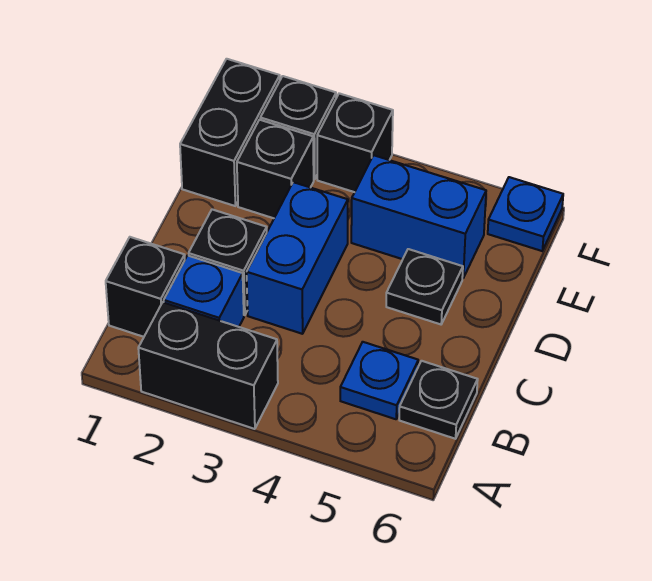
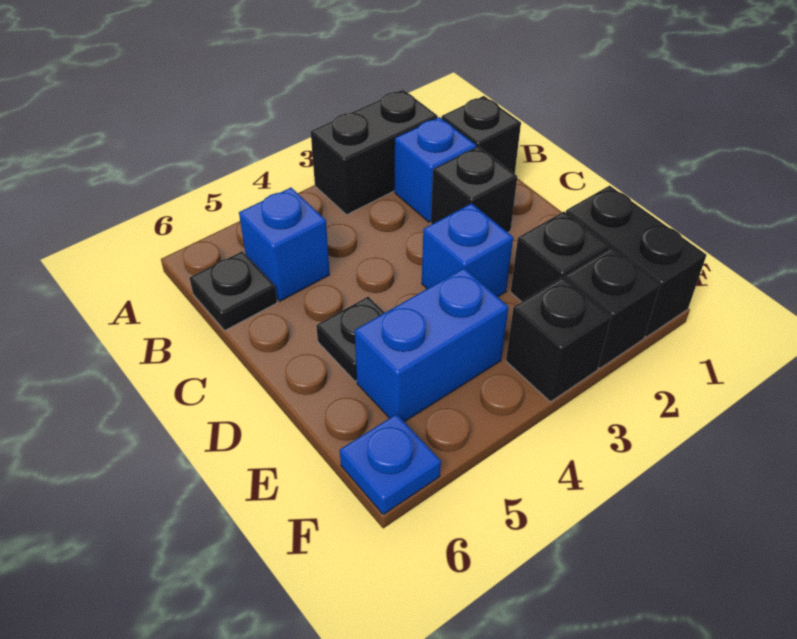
blue plate B5 level 1 -> blue brick B5 level 1
blue brick C3:D3 level 1 -> blue brick D3 level 1

